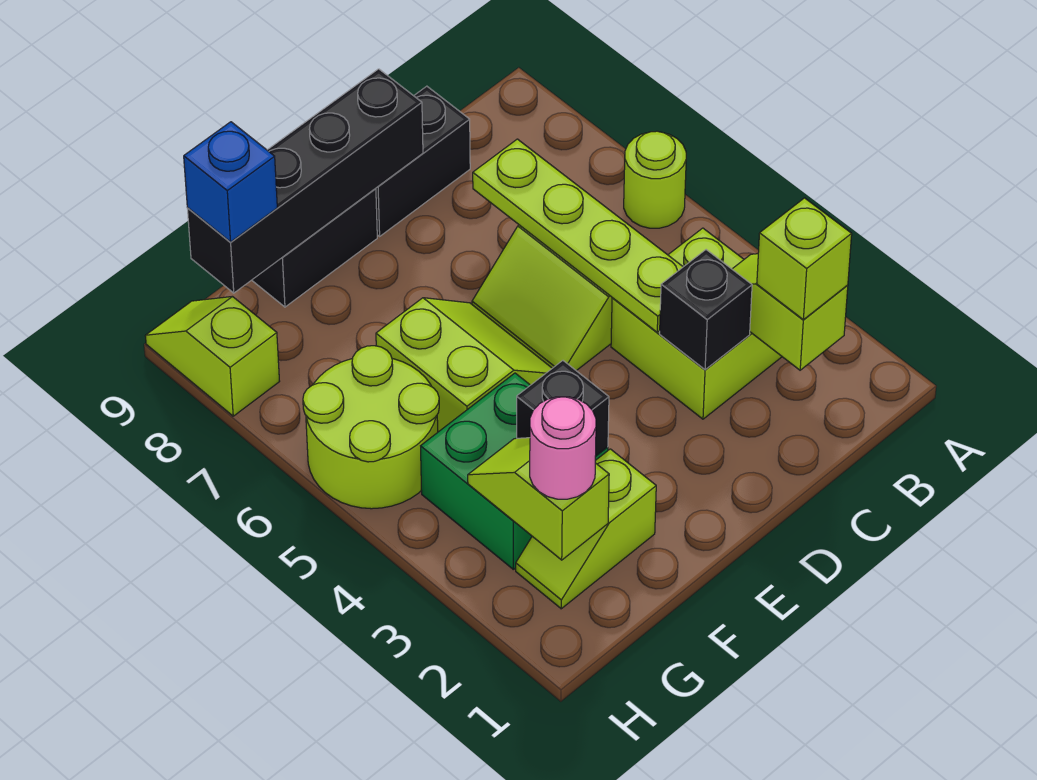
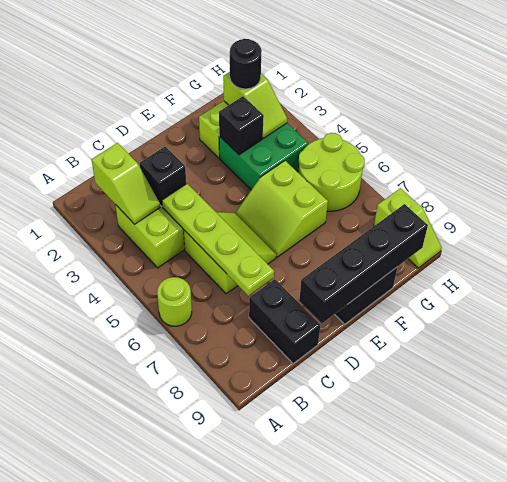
lime brick B2 level 3 -> none
black brick C9:D9 level 1 -> black brick C8:C9 level 1
pink round brick G2 level 3 -> black round brick G2 level 3
blue brick G9 level 3 -> none

